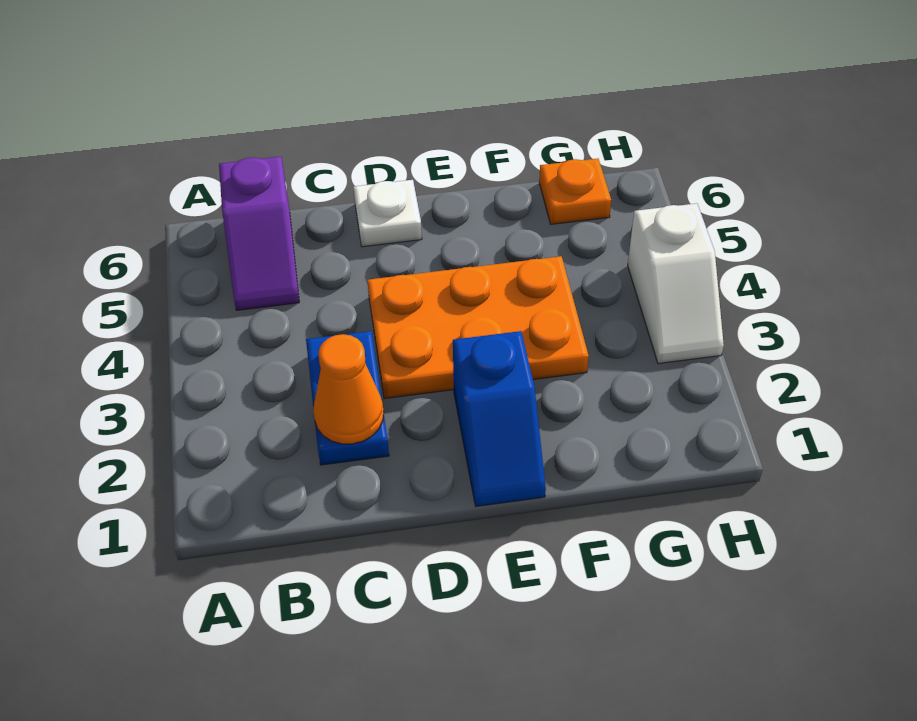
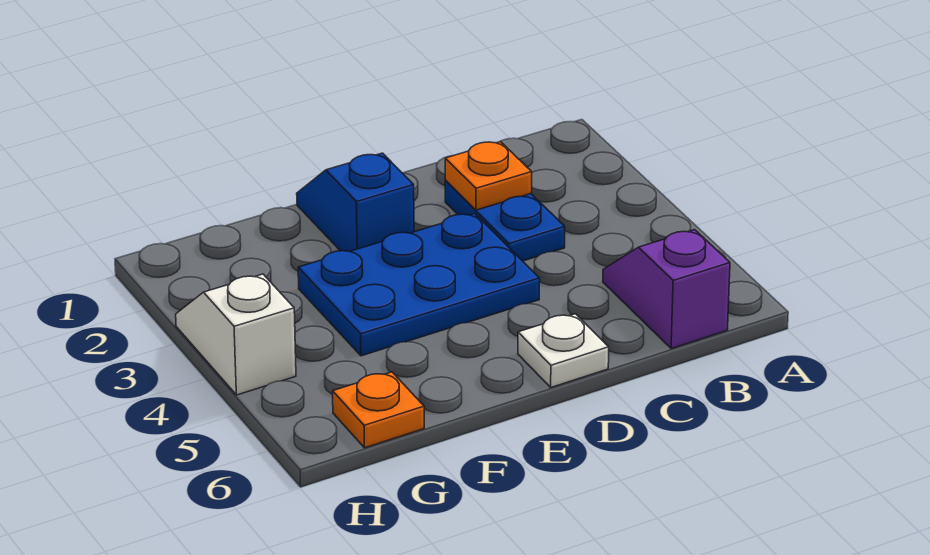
orange cone C2 level 2 -> orange plate C2 level 2
orange plate D3:F4 level 1 -> blue plate D3:F4 level 1

